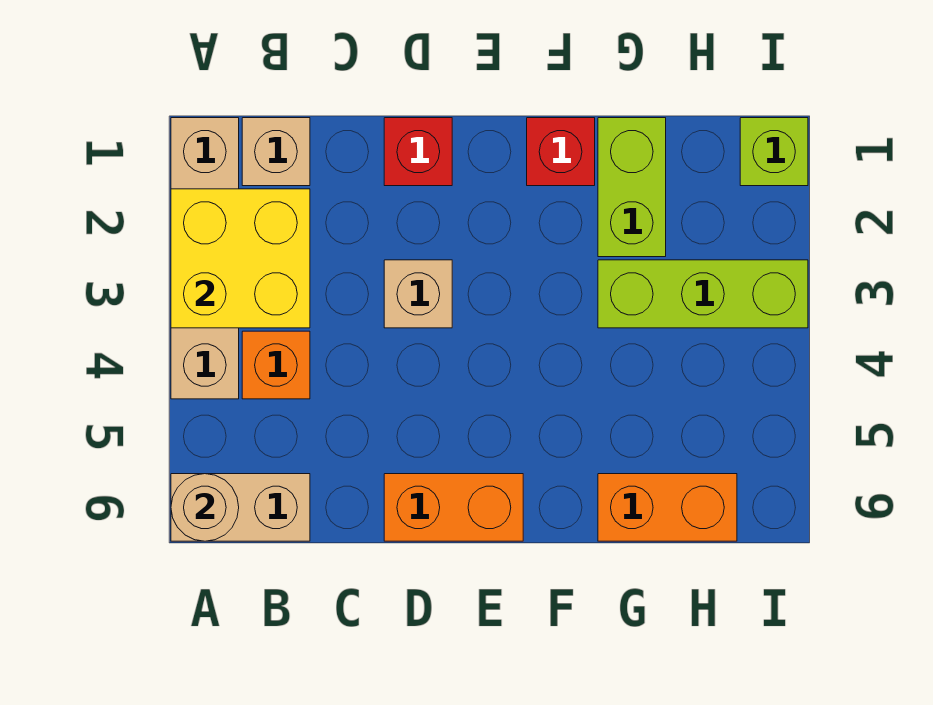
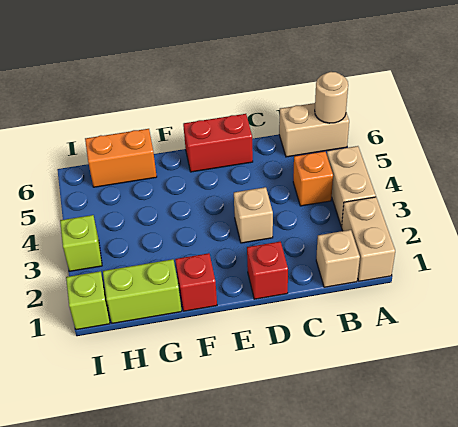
yellow brick A2:B3 level 2 -> none
orange brick D6:E6 level 1 -> red brick D6:E6 level 1
lime brick G1:G2 level 1 -> lime brick G1:H1 level 1
lime brick G3:I3 level 1 -> lime brick I3 level 1

